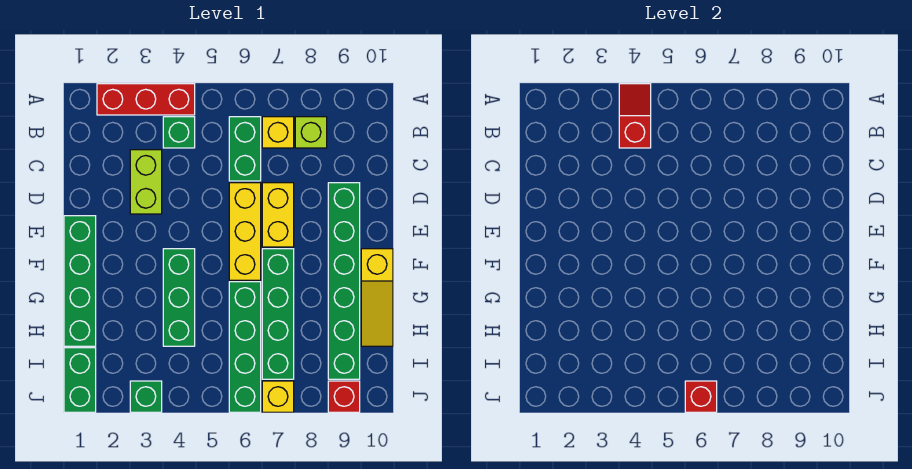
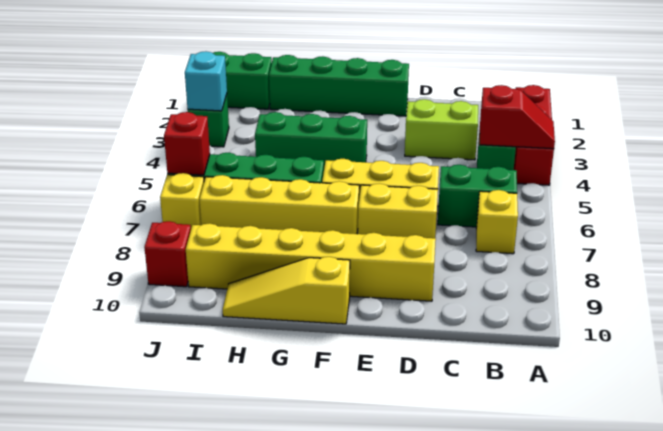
lime brick B8 level 1 -> none
green brick D9:I9 level 1 -> yellow brick D9:I9 level 1
green brick F7:I7 level 1 -> yellow brick F7:I7 level 1
none -> cyan brick J3 level 2

